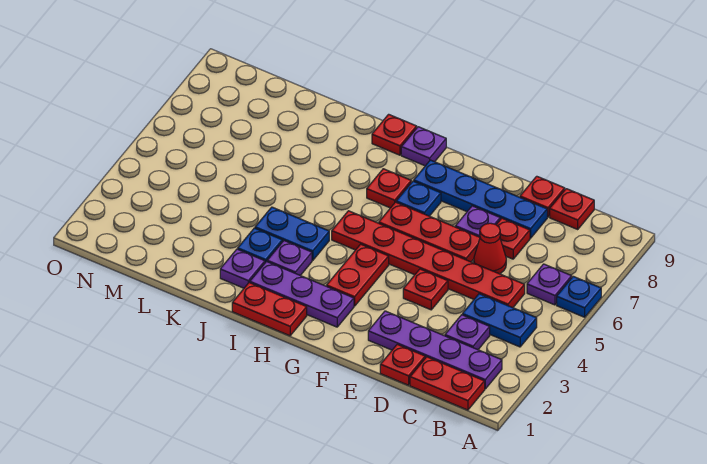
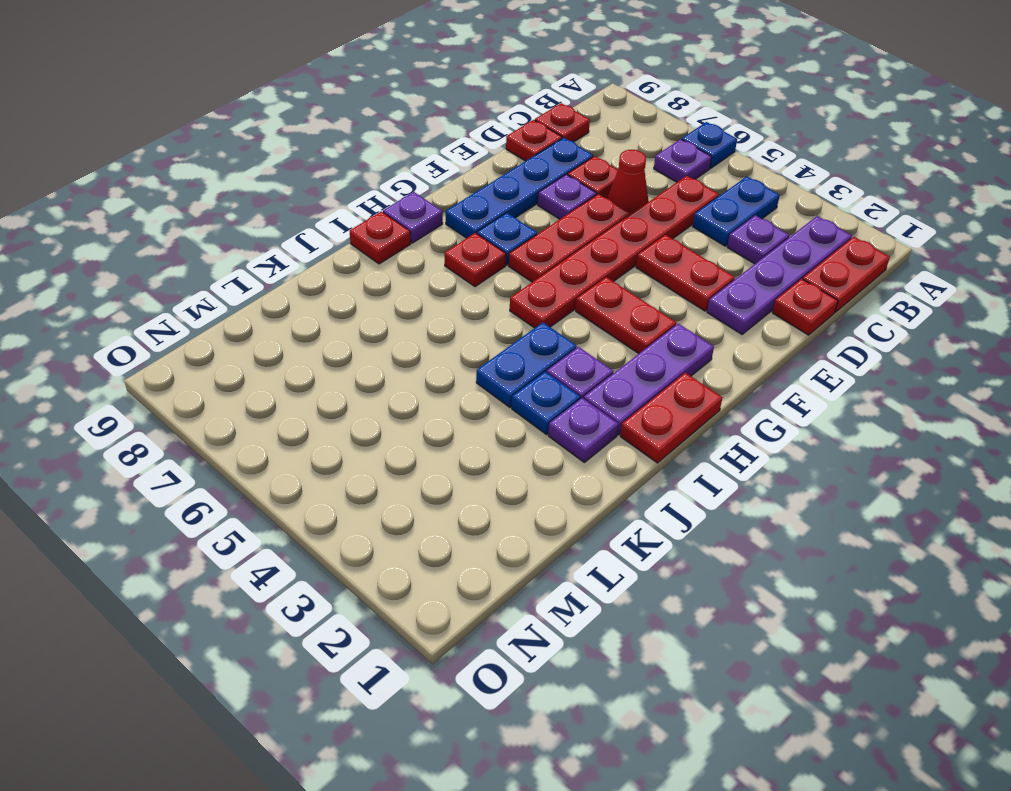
red plate E4 level 1 -> red plate E3:E4 level 1

